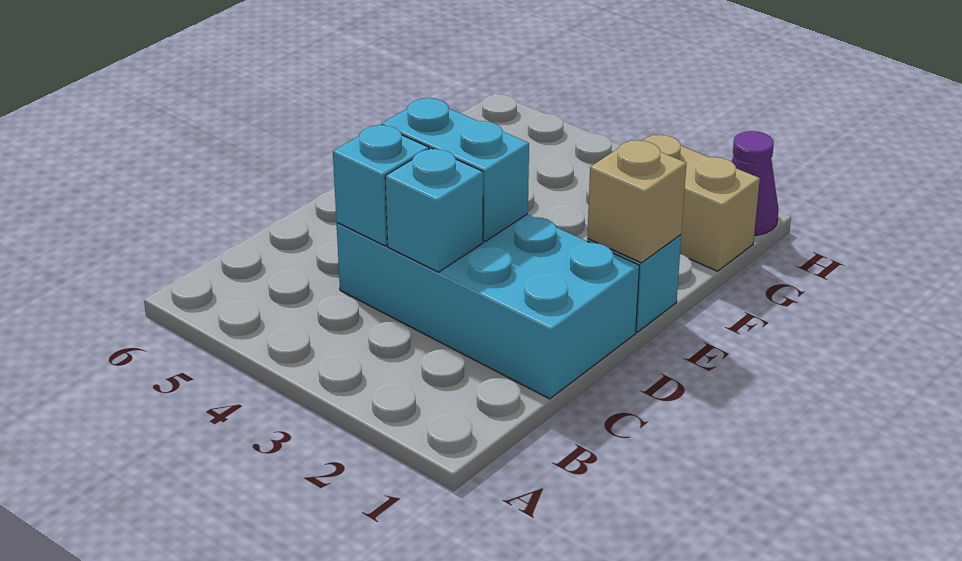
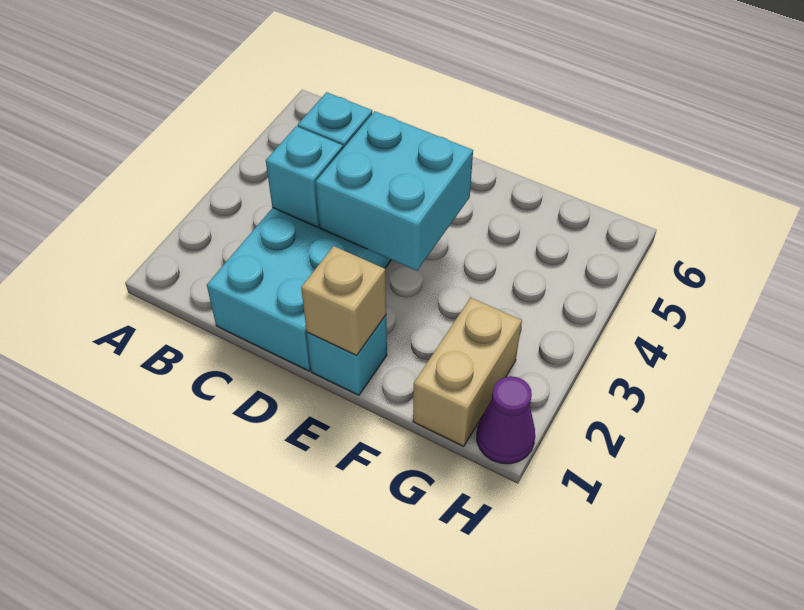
cyan brick D3:D4 level 2 -> cyan brick D3:E4 level 2

